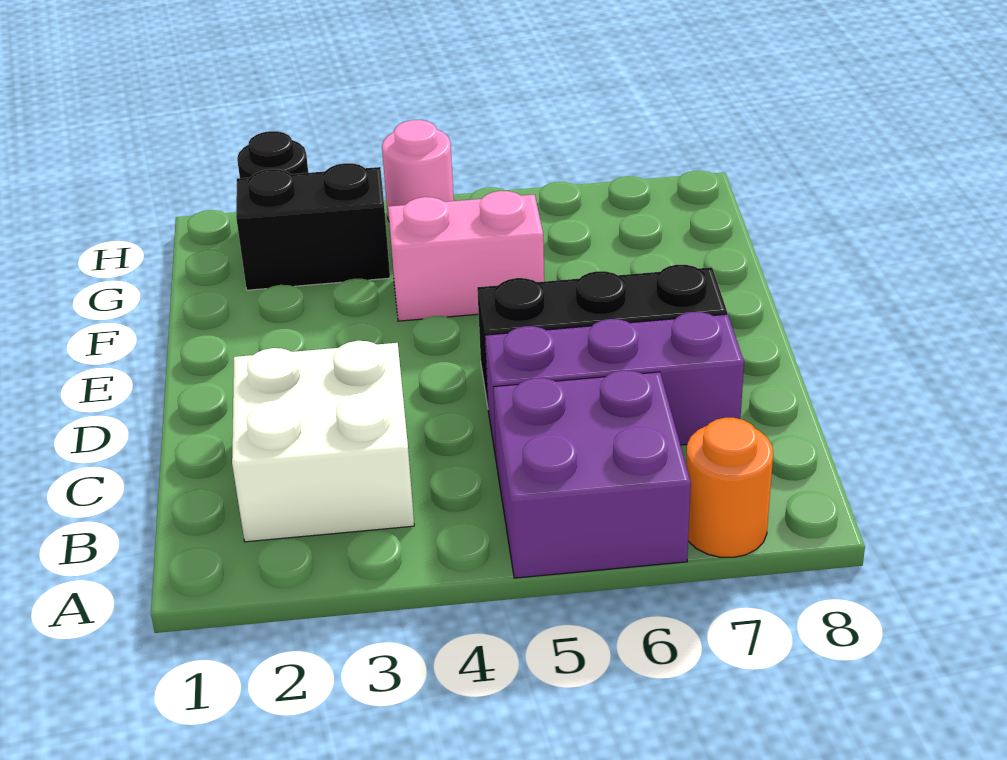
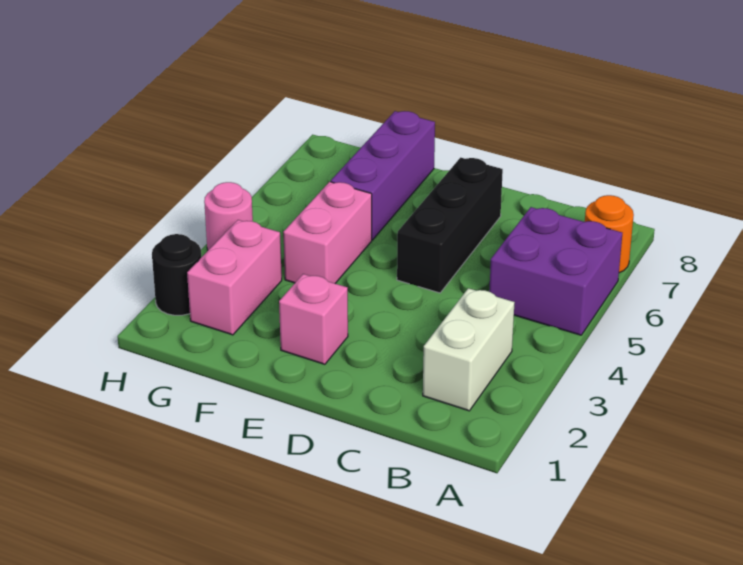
white brick B2:C3 level 1 -> white brick B2:B3 level 1
purple brick C5:C7 level 1 -> purple brick F6:F8 level 1
none -> pink brick E2 level 1
black brick G2:G3 level 1 -> pink brick G2:G3 level 1

